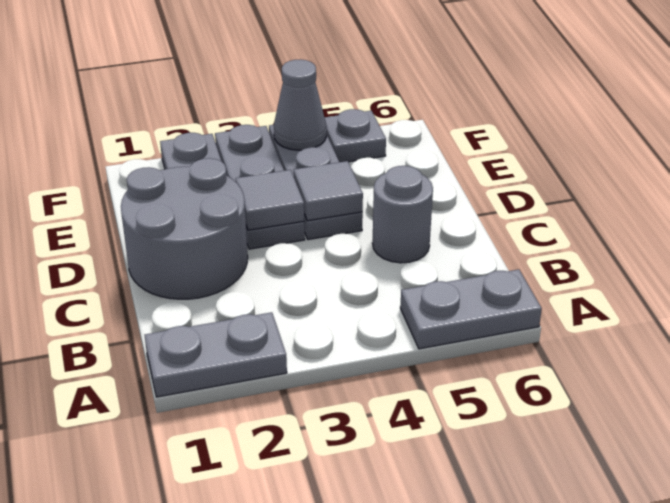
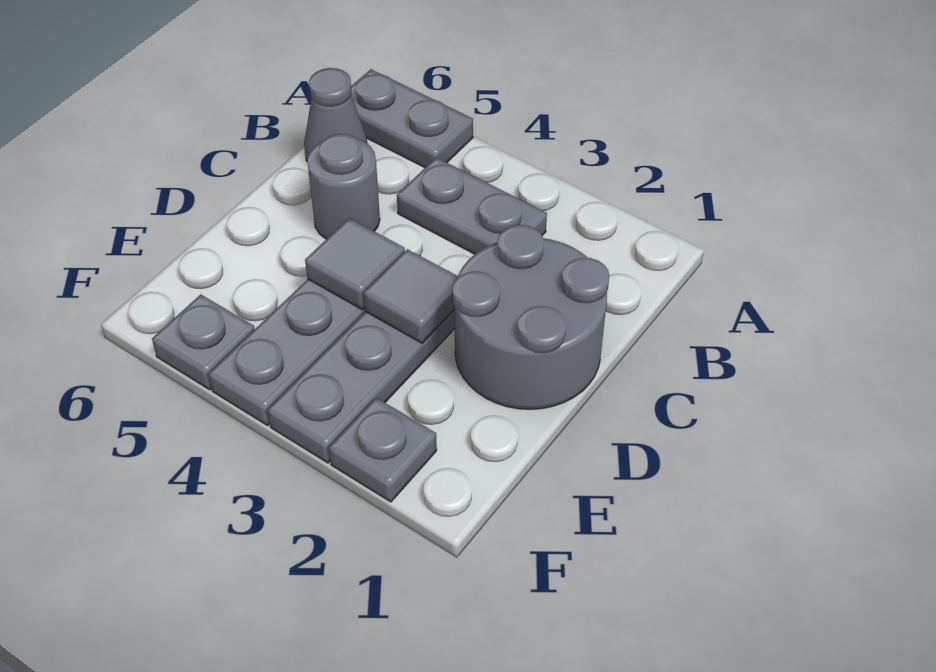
grey plate A1:A2 level 1 -> grey plate B3:B4 level 1
grey cone F4 level 2 -> grey cone B6 level 1

